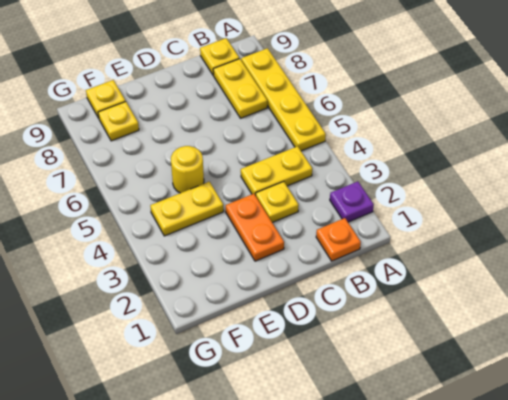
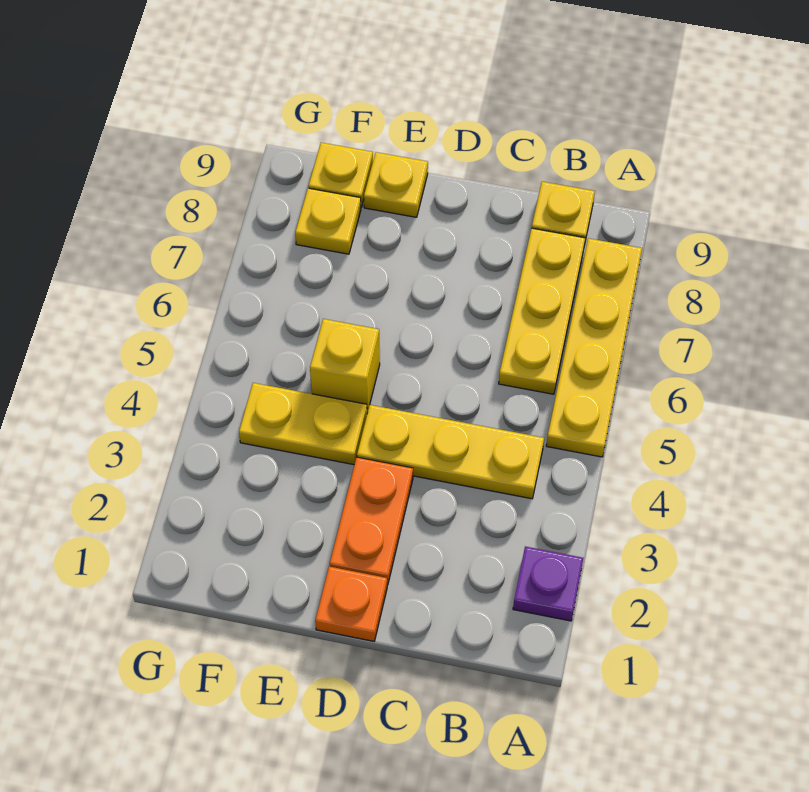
orange plate B1 level 1 -> orange plate D1 level 1
yellow plate B4:C4 level 1 -> yellow plate B4:D4 level 1
yellow plate B7:B8 level 1 -> yellow plate B6:B8 level 1
yellow plate C3 level 1 -> yellow plate E9 level 1
yellow round brick E5 level 1 -> yellow brick E5 level 1

